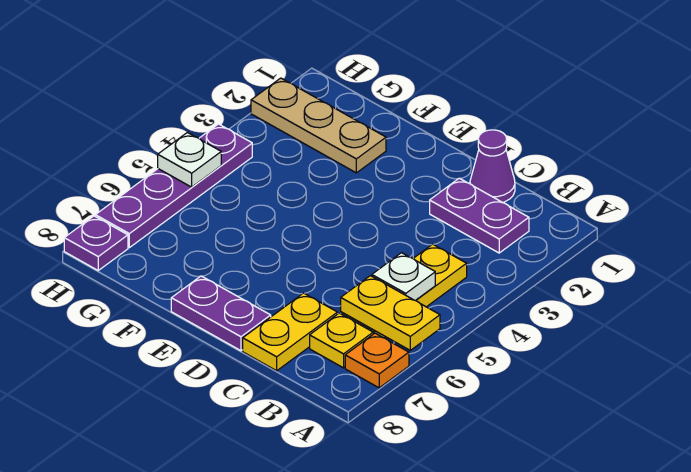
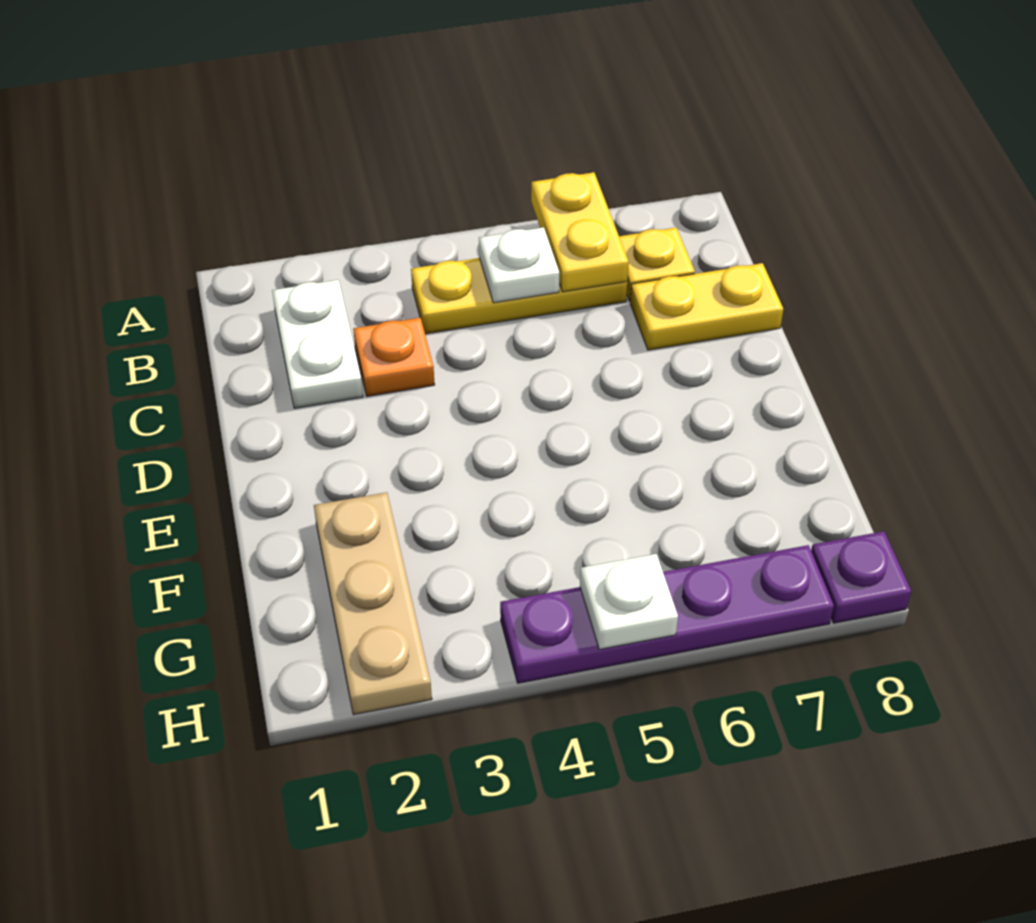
orange plate A7 level 1 -> orange plate C3 level 1
purple plate B2:C2 level 1 -> white plate B2:C2 level 1
purple cone C1 level 1 -> none
purple plate D8:E8 level 1 -> none

